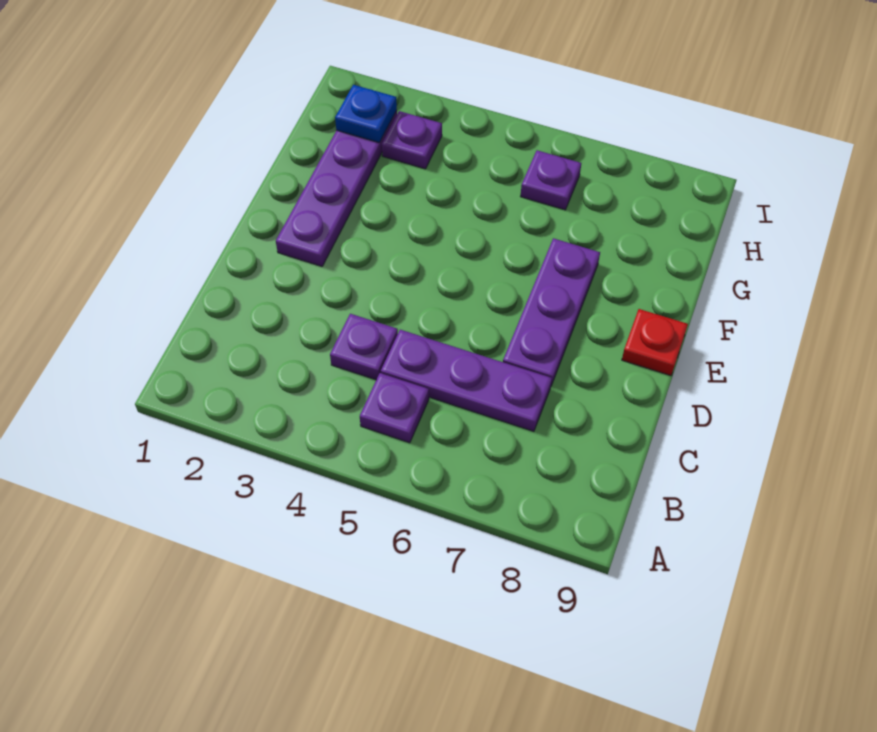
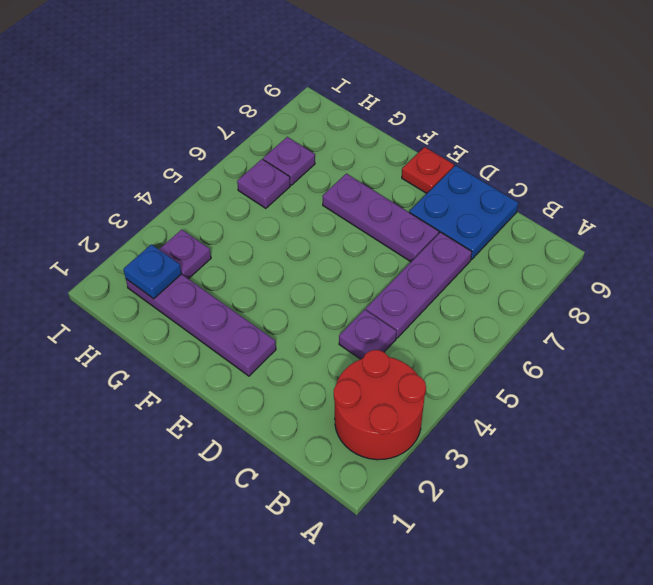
none -> red round brick A2:B3 level 1
purple plate B5 level 1 -> purple plate H7 level 1
none -> blue plate C8:D9 level 1

